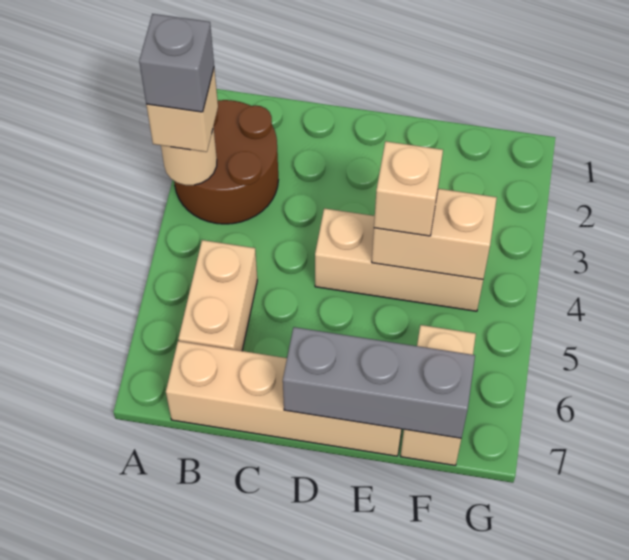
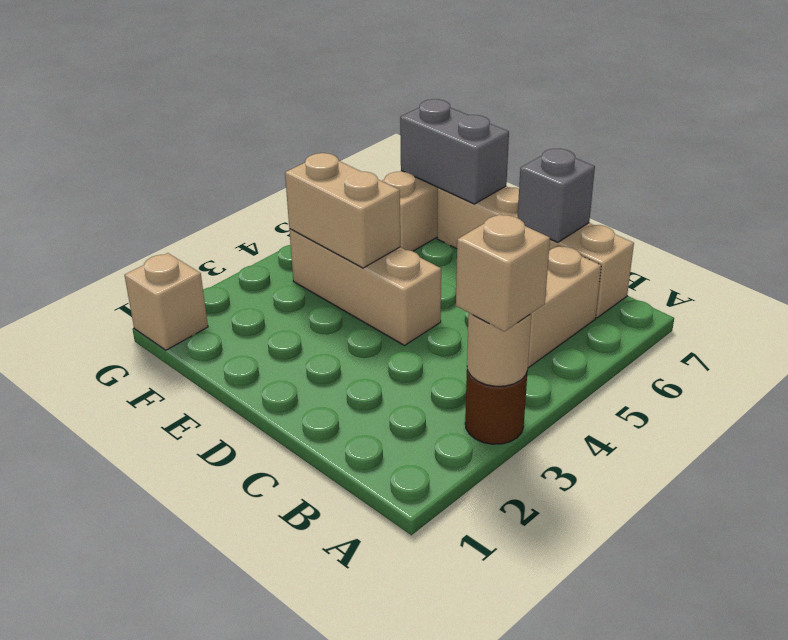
brown round brick A2:B3 level 1 -> brown round brick A3 level 1
grey brick A3 level 4 -> grey brick C7 level 2
grey brick D7:F7 level 2 -> grey brick E7:F7 level 2
tan brick E4 level 3 -> tan brick G1 level 1

